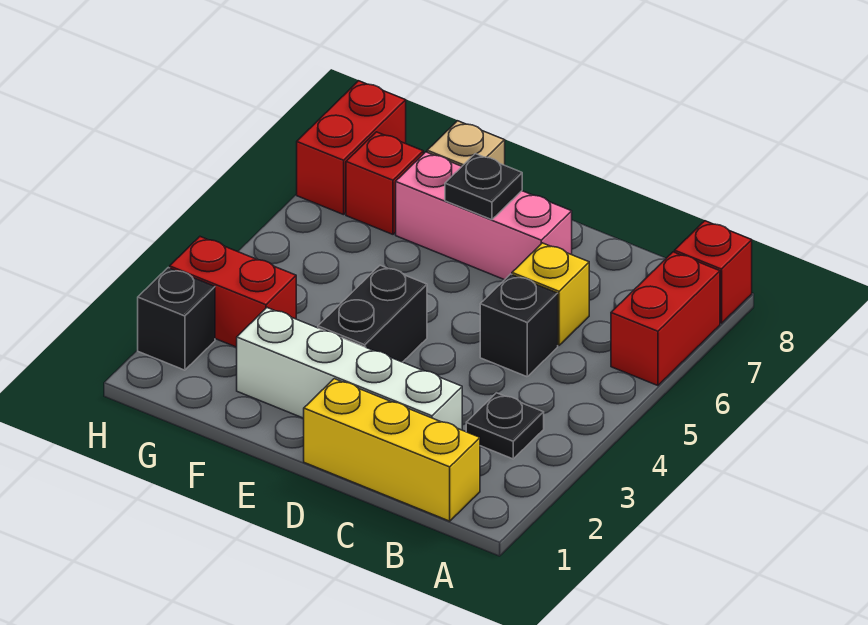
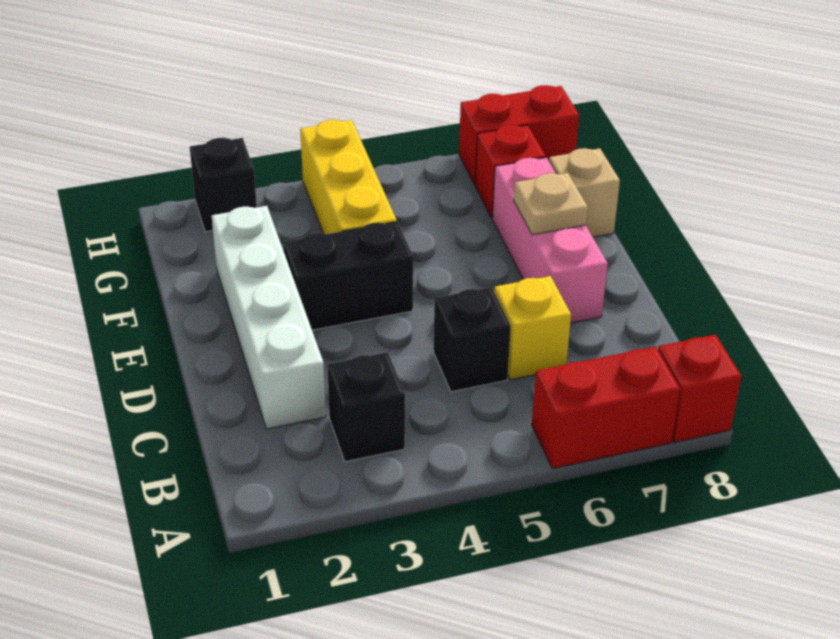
yellow brick B1:D1 level 1 -> yellow brick F4:H4 level 1
black plate B3 level 1 -> black brick B3 level 1
black plate E7 level 2 -> tan plate E7 level 2
red brick G3:H3 level 1 -> none

